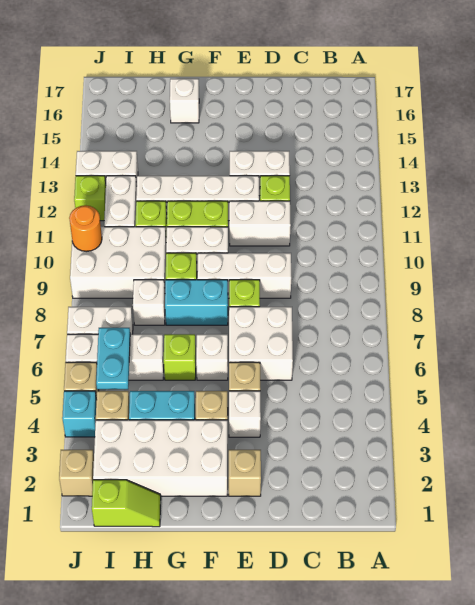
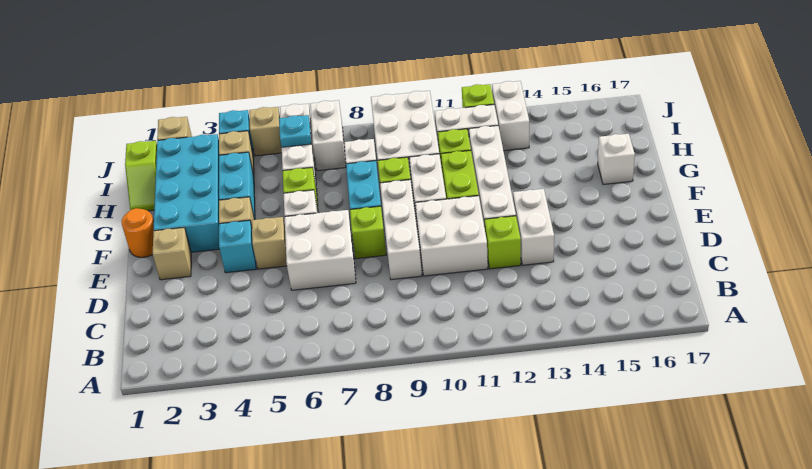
white brick D11:E11 level 1 -> white brick D10:E11 level 1
white brick E4 level 1 -> cyan brick E4 level 1
white brick F2:I3 level 1 -> cyan brick F2:I3 level 1
cyan plate I5:I6 level 2 -> cyan plate I6 level 2
orange round brick J10 level 2 -> orange round brick F1 level 1

